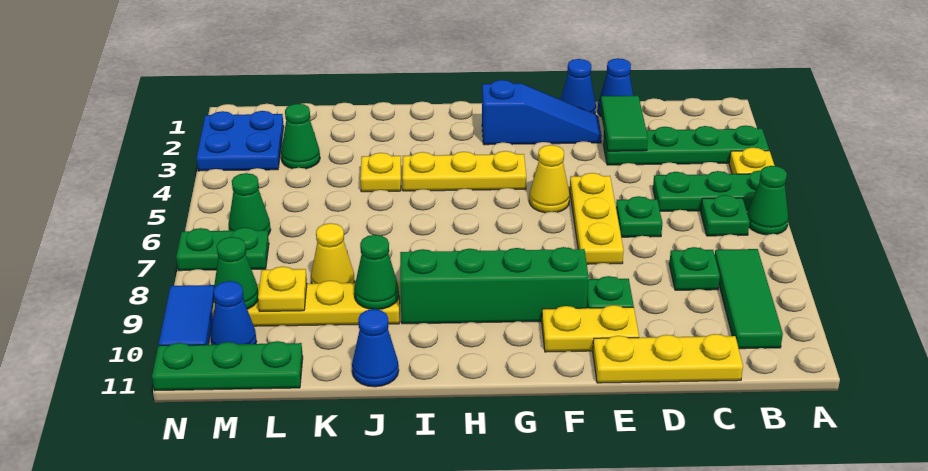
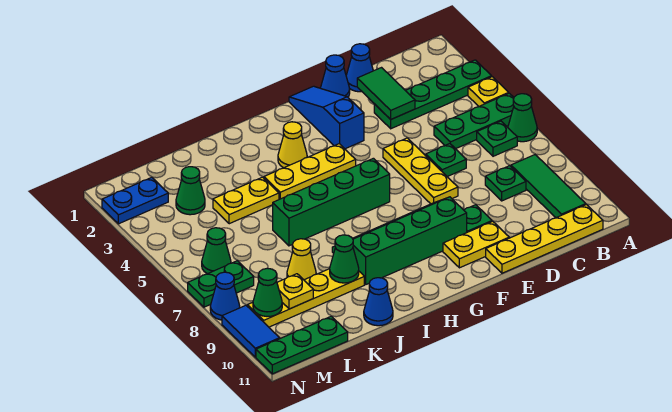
yellow plate C11:E11 level 1 -> yellow plate B11:E11 level 1
blue slope E2:G2 level 1 top G -> blue slope F1:F3 level 1 top 3
yellow cone F5 level 1 -> yellow cone H3 level 1
none -> green brick G6:J6 level 1
yellow plate J4 level 1 -> yellow plate J4:K4 level 1
blue plate M2:N3 level 1 -> blue plate M2:N2 level 1
blue cone M10 level 1 -> blue cone N8 level 1

